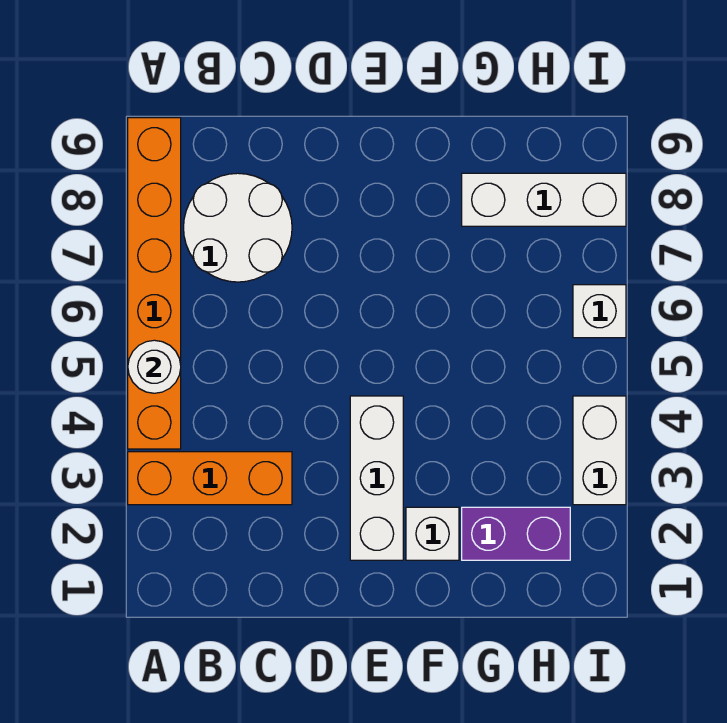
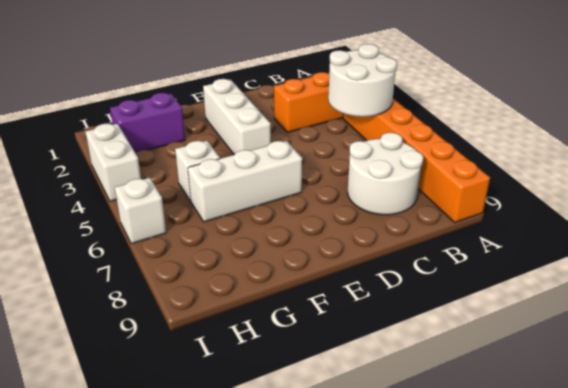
white round brick A5 level 2 -> white round brick A4:B5 level 2
white brick F2 level 1 -> white brick G5 level 1
white brick G8:I8 level 1 -> white brick E6:G6 level 1

